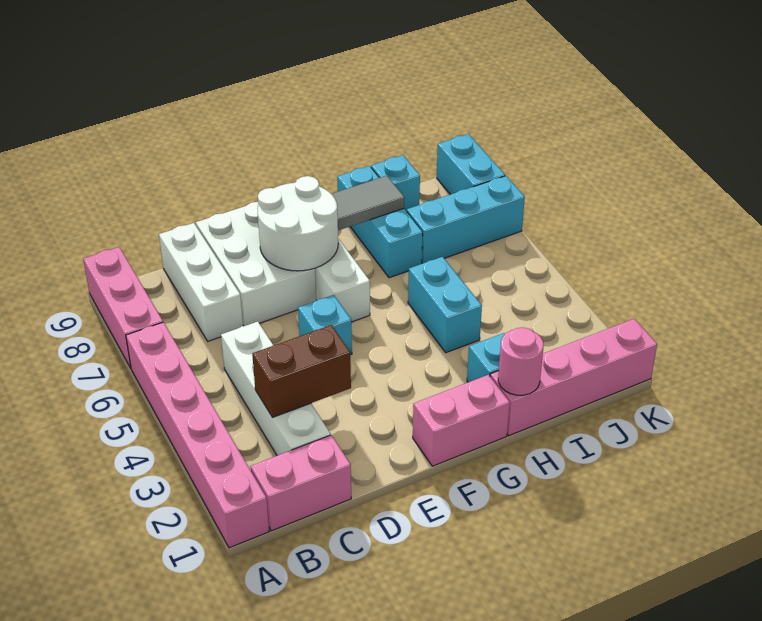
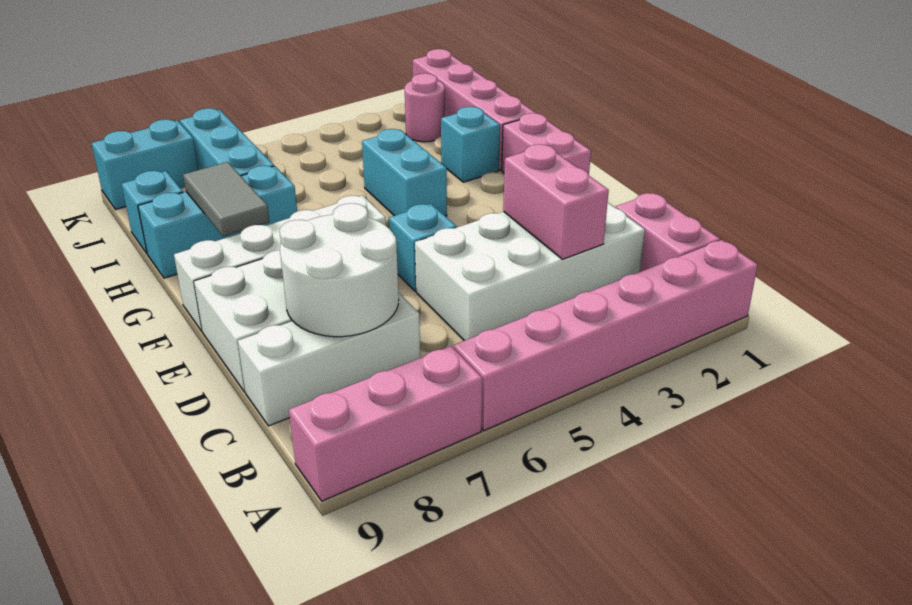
white brick C2:C5 level 1 -> white brick C2:D5 level 1
brown brick C3:D3 level 2 -> pink brick C3:D3 level 2
white round brick E7:F8 level 2 -> white round brick C7:D8 level 2
pink round brick H1 level 2 -> pink round brick J2 level 1
cyan brick H4:H5 level 1 -> cyan brick G4:H4 level 1

